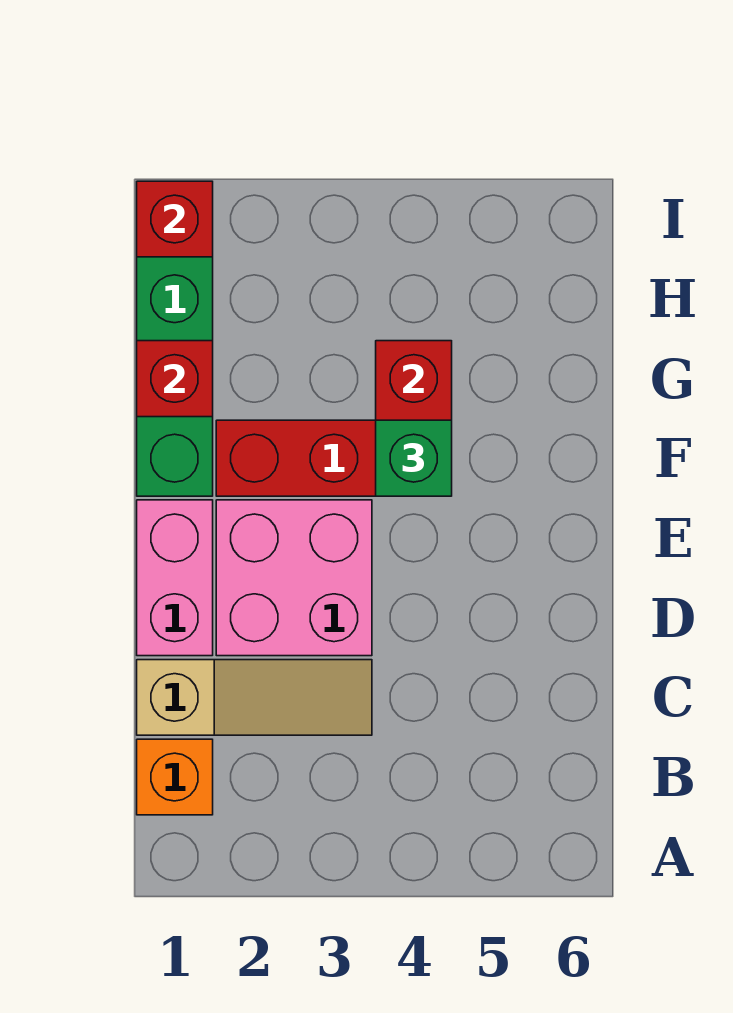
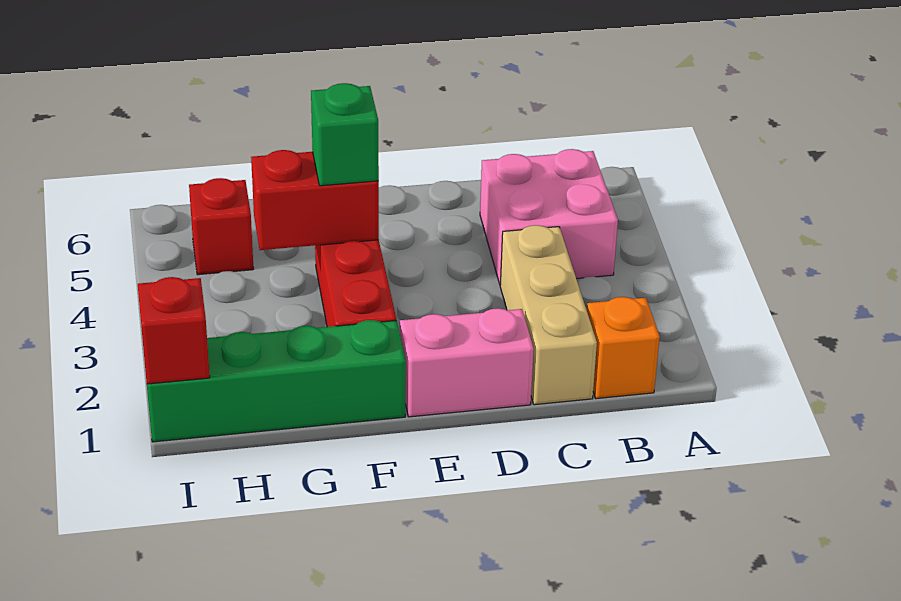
tan slope C1:C3 level 1 top 1 -> tan brick C1:C3 level 1
pink brick D2:E3 level 1 -> pink brick B4:C5 level 1
red brick G1 level 2 -> red brick H5 level 1

